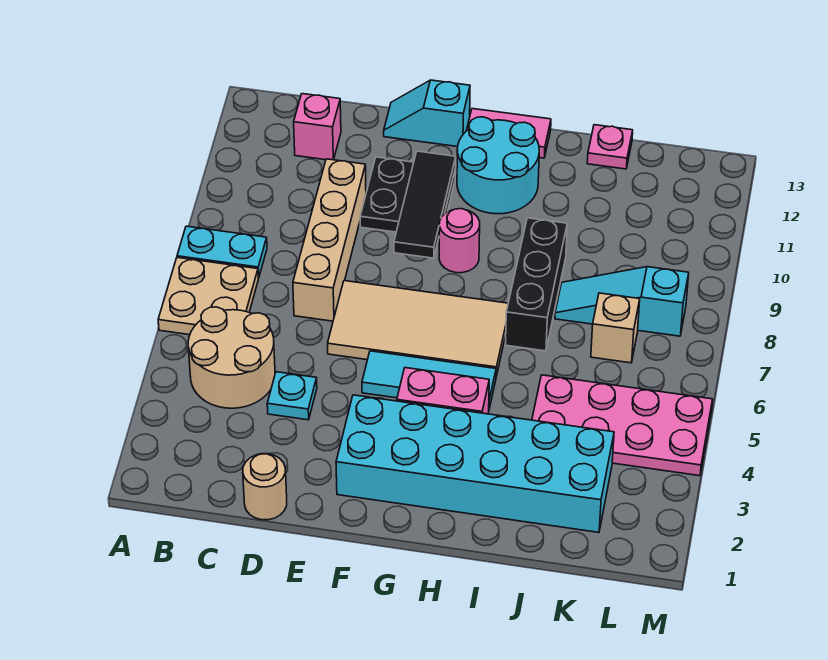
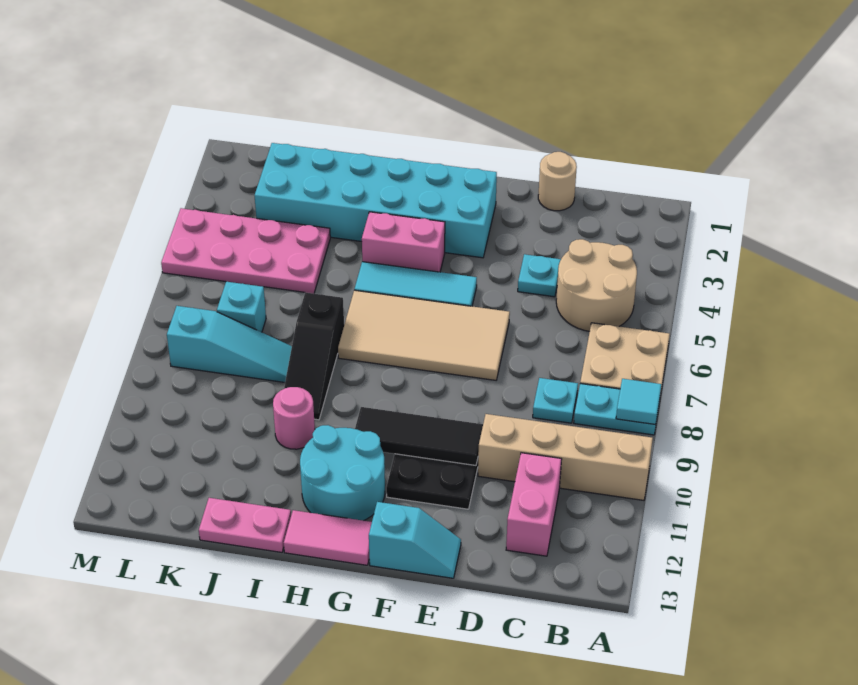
none -> cyan tile A8 level 2
none -> cyan plate C8 level 1
pink brick C12 level 1 -> pink brick C11:C12 level 1
tan brick D7:D10 level 1 -> tan brick A10:D10 level 1
black tile F9:F11 level 2 -> black tile E10:G10 level 2
pink round brick G9 level 1 -> pink round brick I10 level 1
black brick I7:I9 level 1 -> black slope I7:I9 level 1 top 7
pink plate J13 level 1 -> pink plate I13:J13 level 1
tan brick K7 level 1 -> cyan brick K7 level 1

